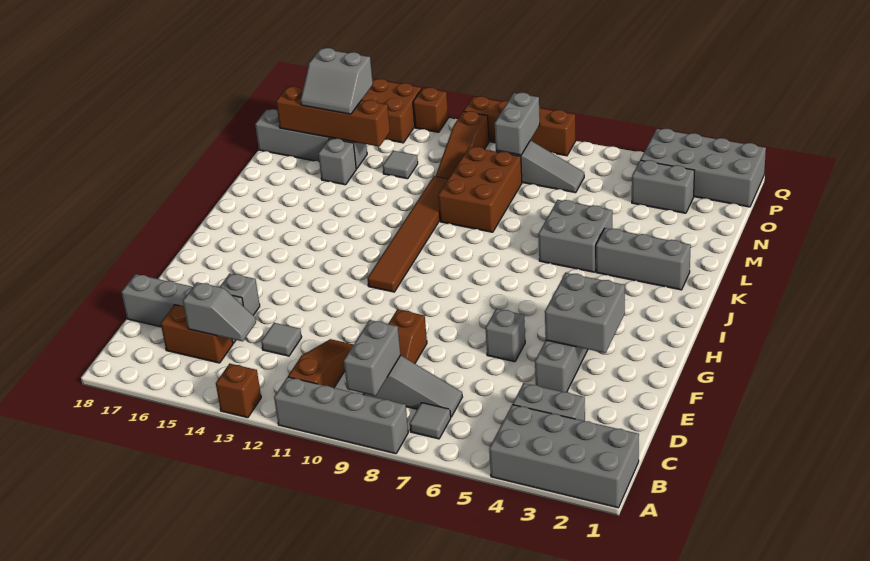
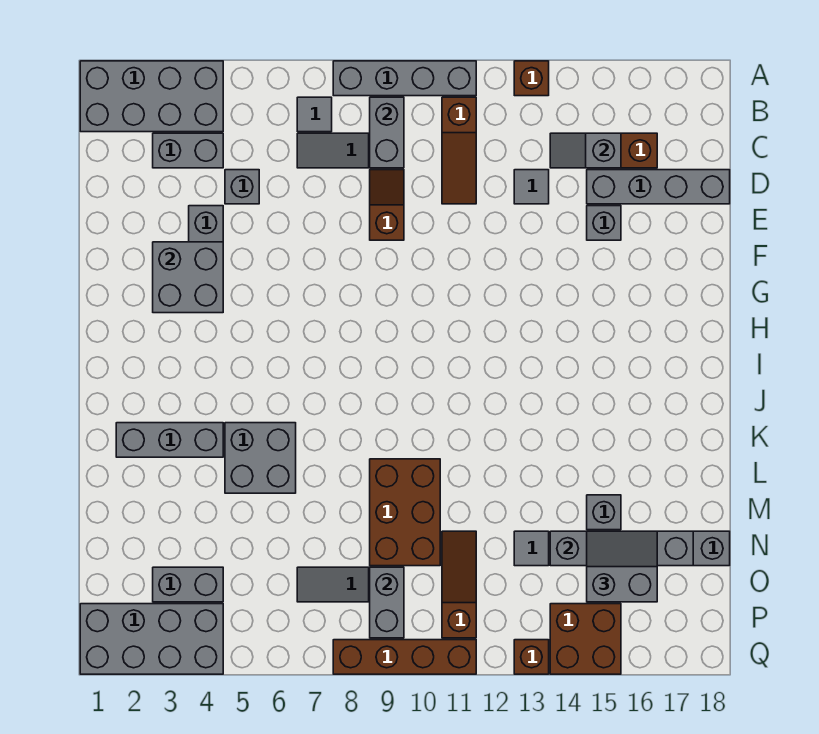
grey brick F6 level 1 -> grey brick D5 level 1
brown tile H11:M11 level 1 -> none
brown brick N14:N17 level 2 -> grey brick N14:N17 level 2

